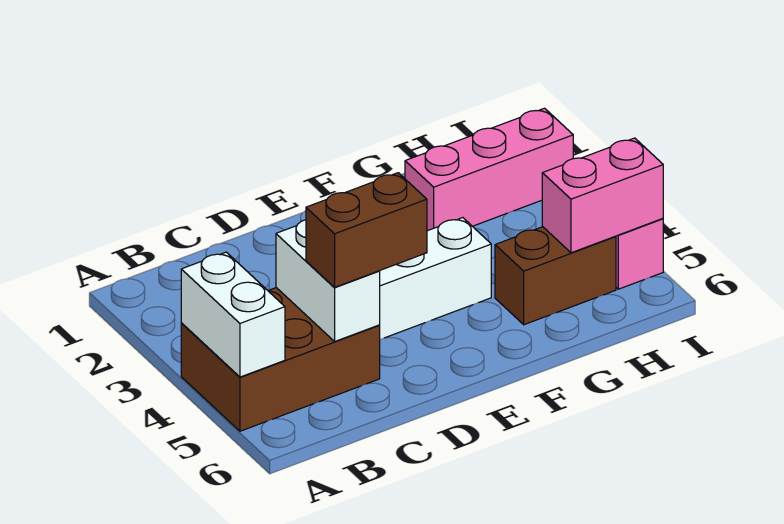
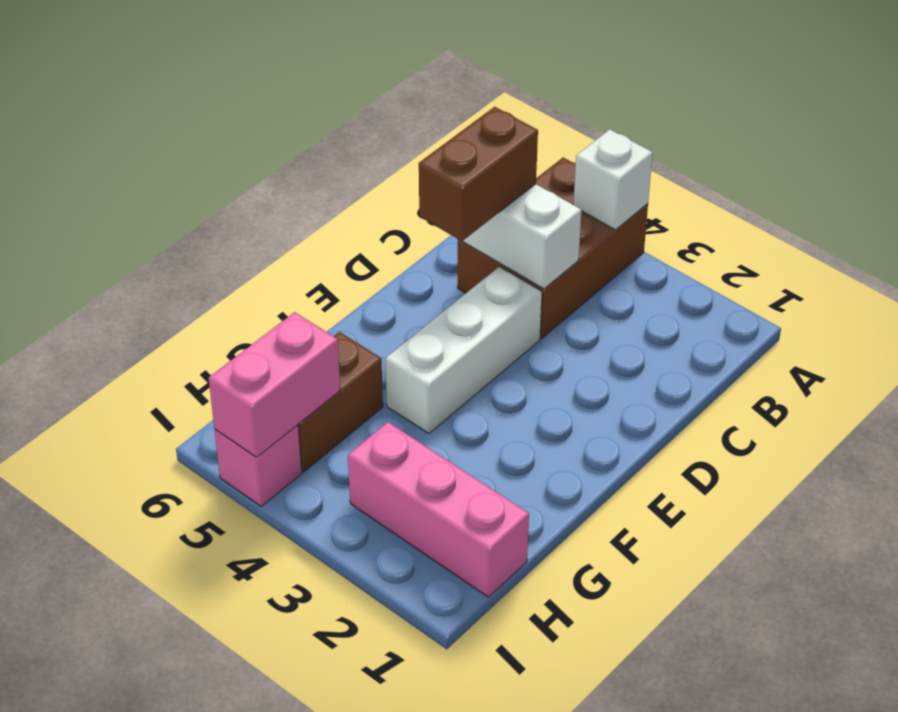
white brick A4:A5 level 2 -> white brick A4 level 2
pink brick G2:I2 level 1 -> pink brick H1:H3 level 1

